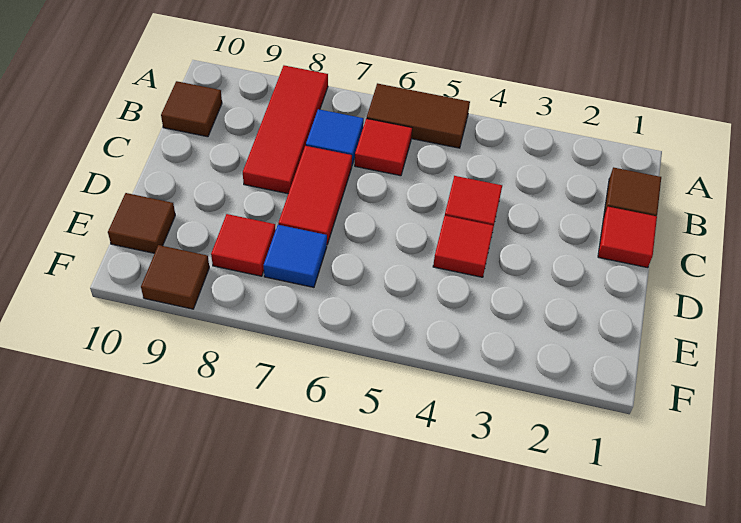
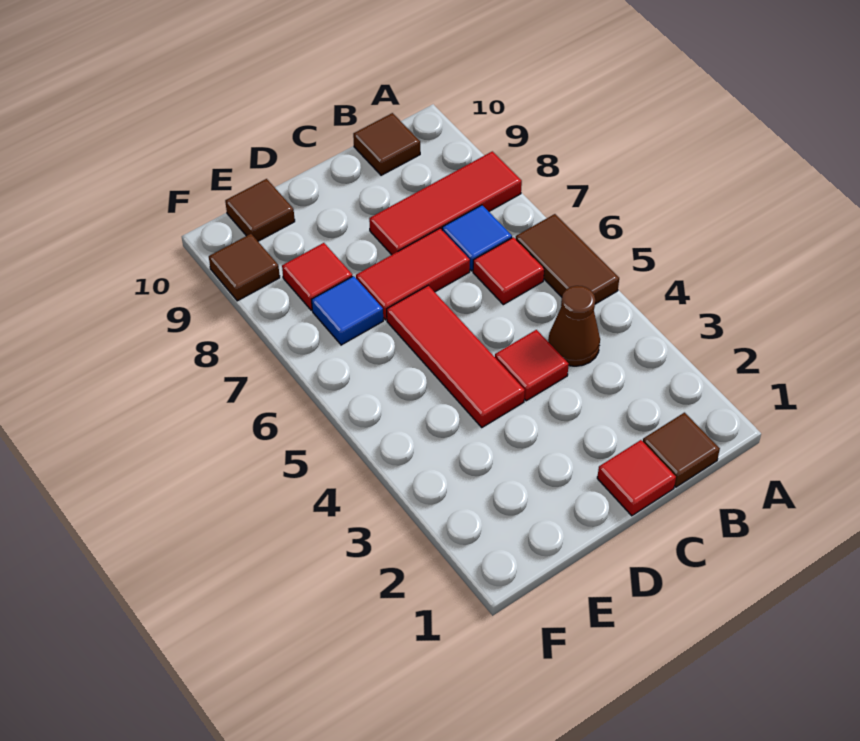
none -> brown cone B4 level 1
red tile D4 level 1 -> red tile D4:D6 level 1

